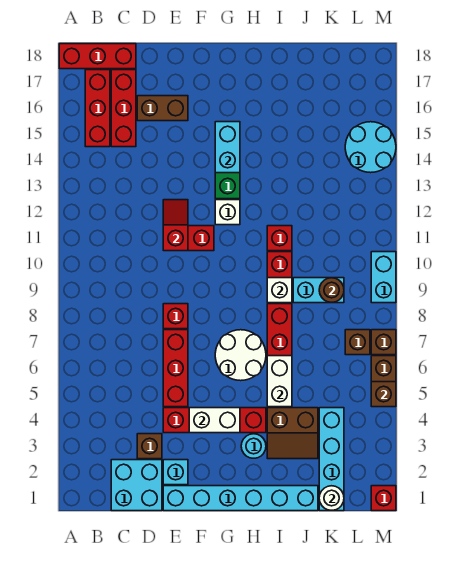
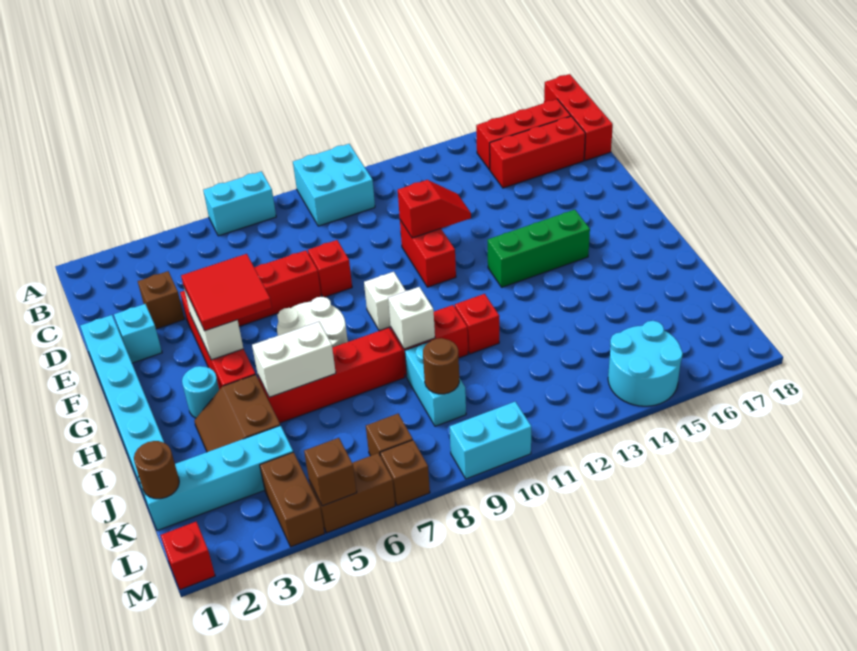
cyan brick C1:D2 level 1 -> cyan brick A9:B10 level 1
brown brick D16:E16 level 1 -> brown brick L4:M4 level 1
none -> red tile F4:G5 level 3
white brick G12 level 1 -> white brick G9 level 1
cyan brick G14:G15 level 2 -> cyan brick A6:A7 level 1
white round brick K1 level 2 -> brown round brick K1 level 2

